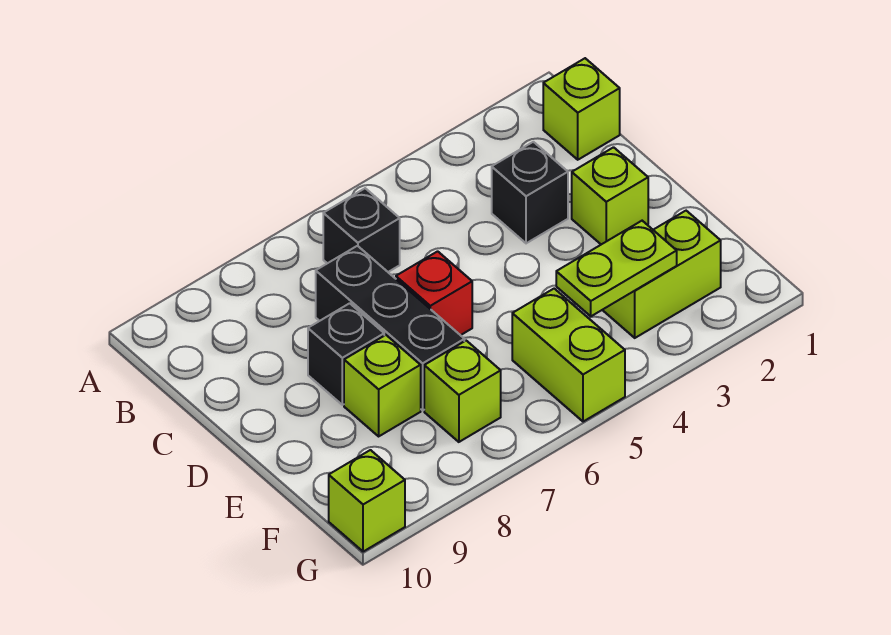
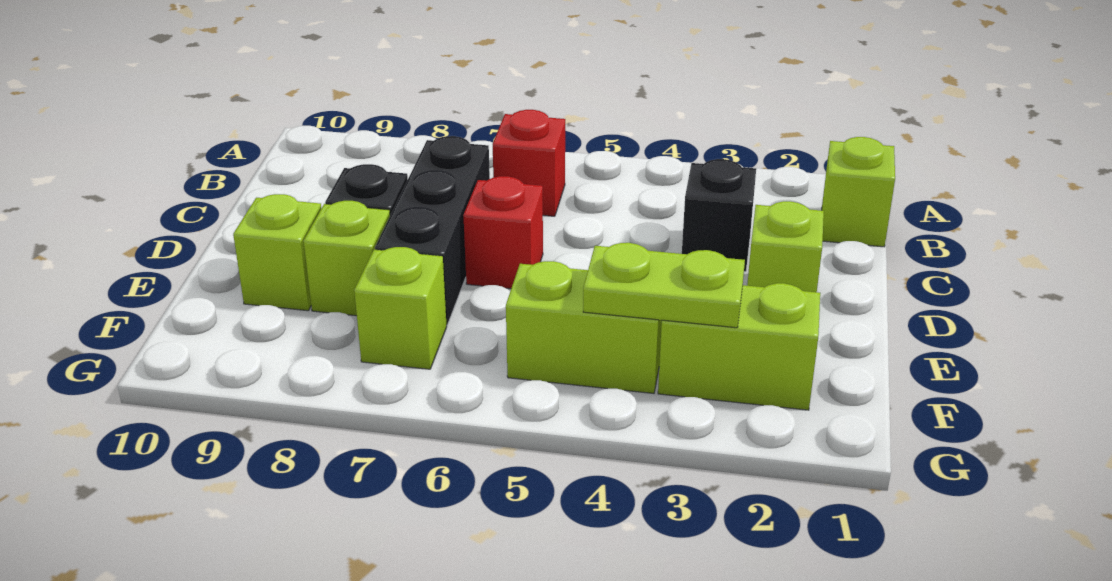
black brick B6 level 1 -> red brick B6 level 1
lime brick F5:G5 level 1 -> lime brick F4:F5 level 1
lime brick G10 level 1 -> lime brick E9 level 1

